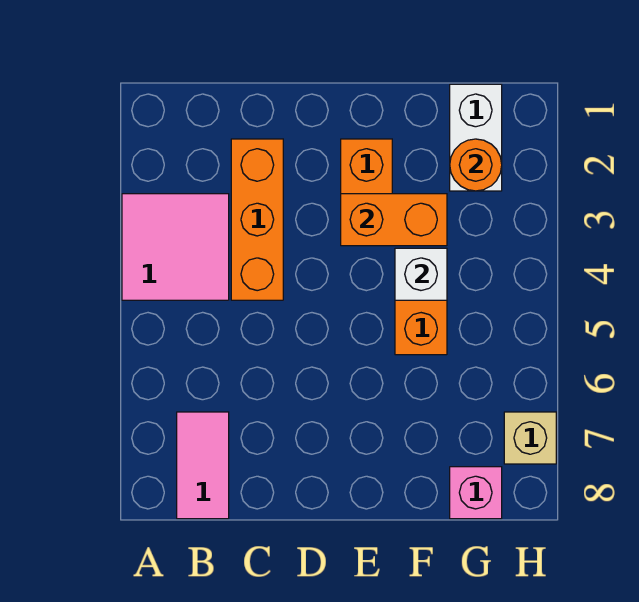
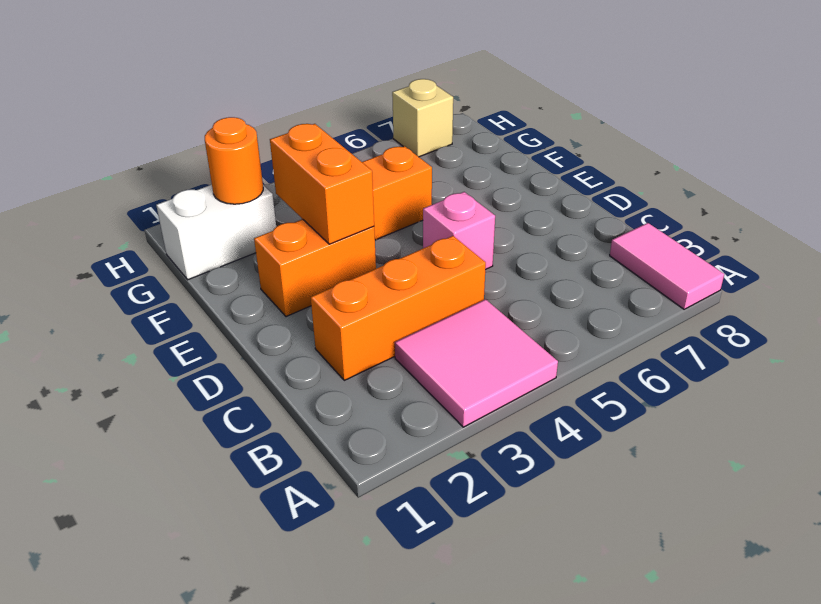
pink tile B7:B8 level 1 -> pink tile A8:B8 level 1
white brick F4 level 2 -> none
pink brick G8 level 1 -> pink brick D5 level 1

